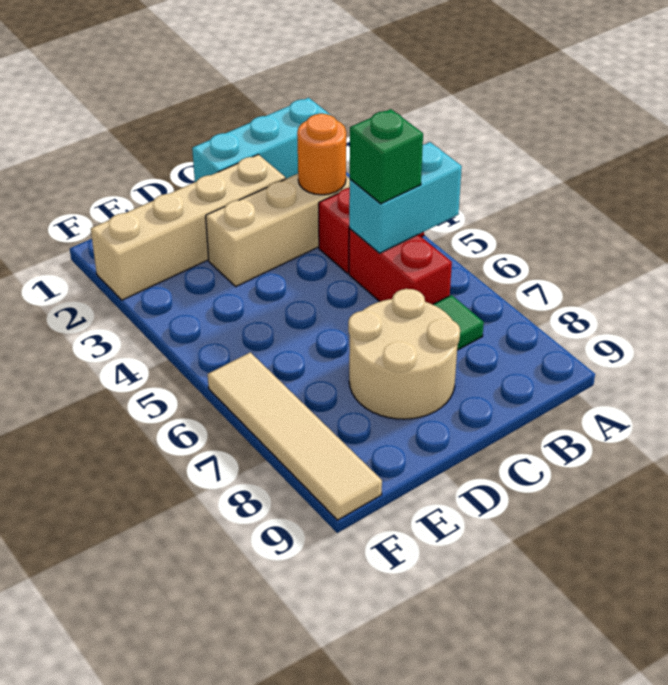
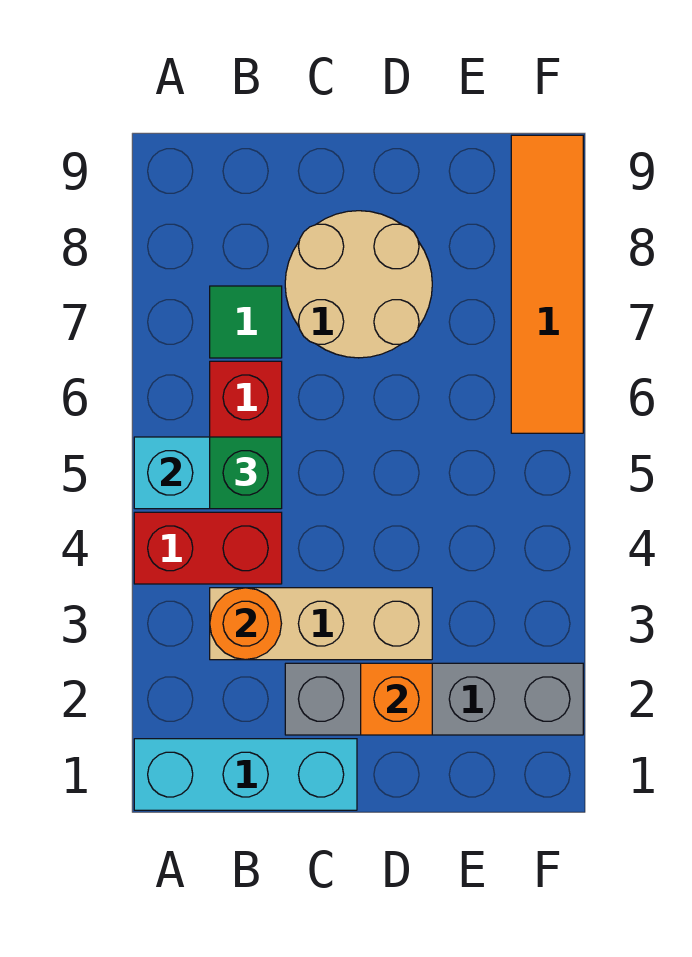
tan brick C2:F2 level 1 -> grey brick C2:F2 level 1
none -> orange brick D2 level 2
tan tile F6:F9 level 1 -> orange tile F6:F9 level 1

